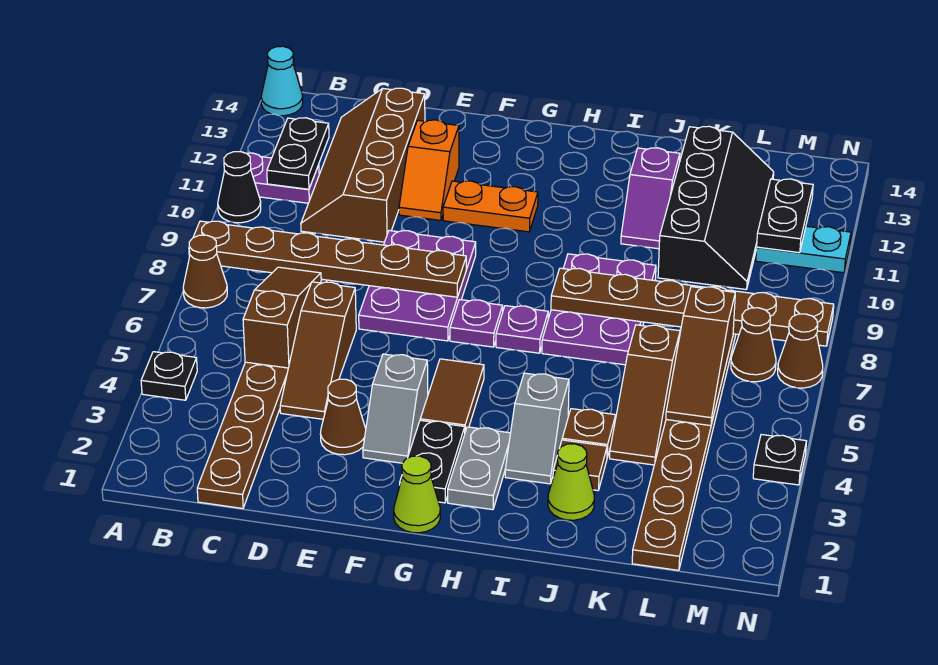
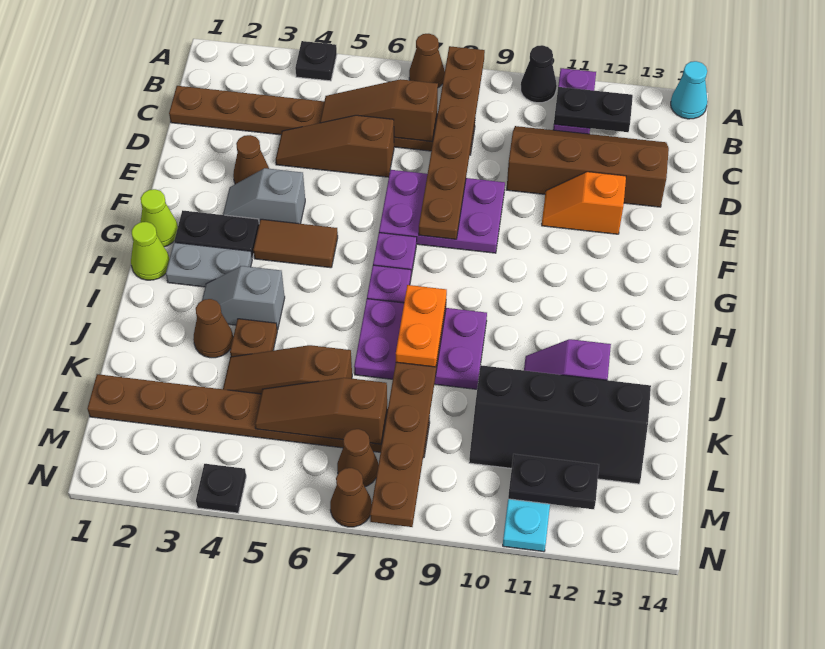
brown slope C5:C7 level 2 top 5 -> brown slope C5:C7 level 2 top 7
orange plate F11:G11 level 1 -> orange plate I8:J8 level 3
lime cone J2 level 1 -> lime cone H1 level 1
brown tile J3 level 1 -> brown cone J3 level 1

